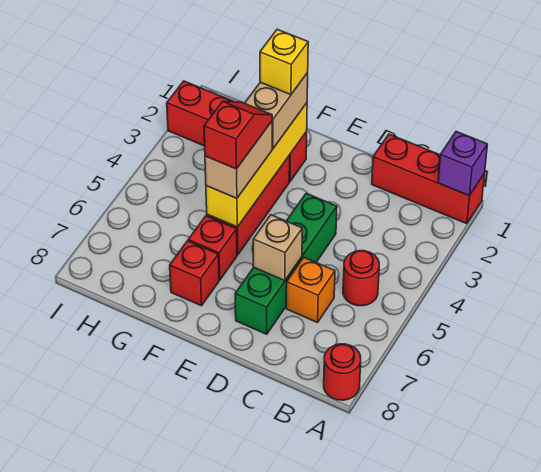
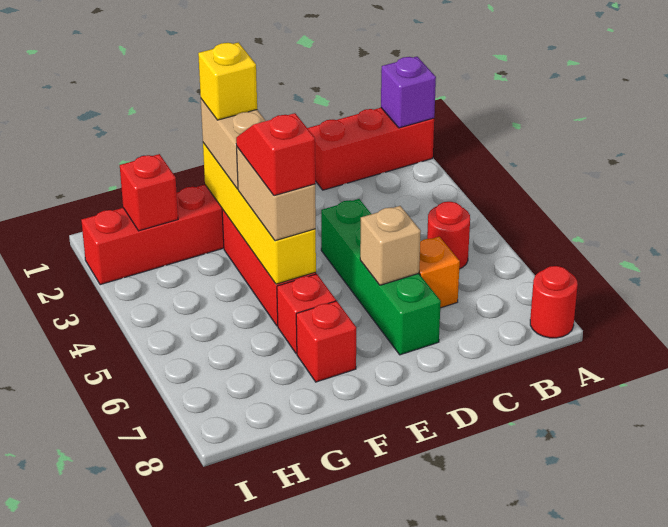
none -> red brick H2 level 2

